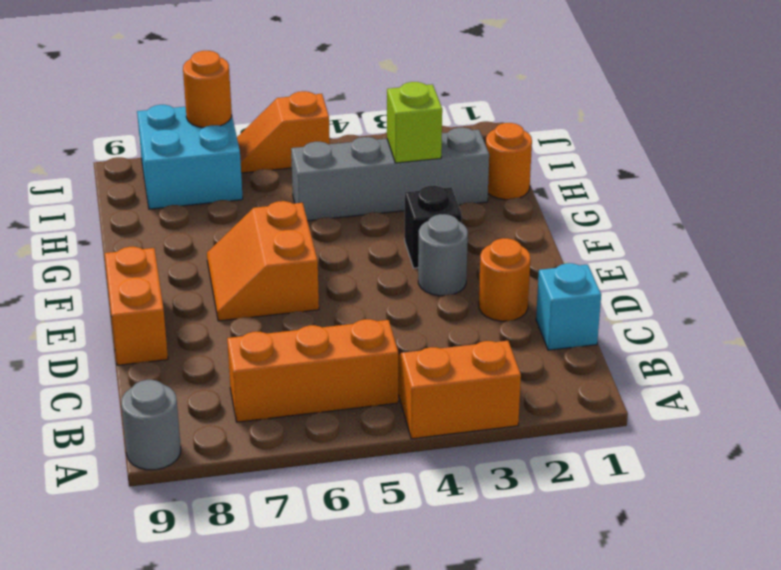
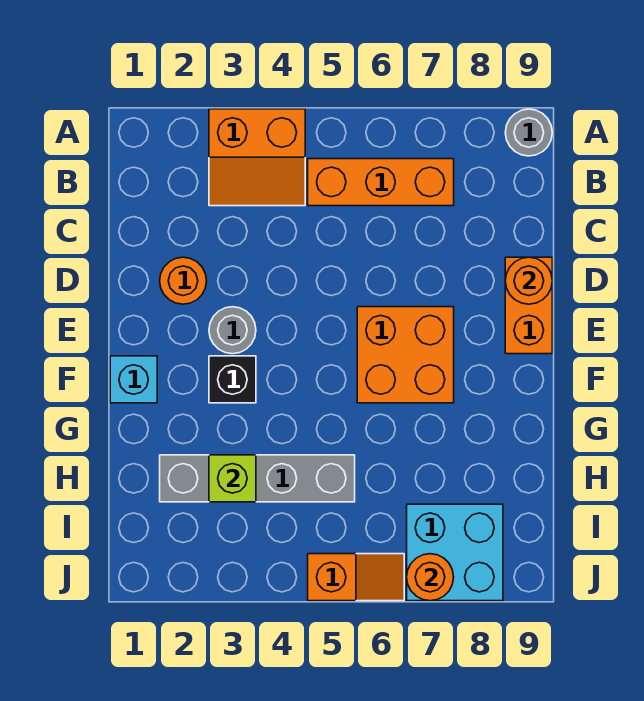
cyan brick C1 level 1 -> cyan brick F1 level 1
orange slope E6:F7 level 1 top 6 -> orange brick E6:F7 level 1
orange round brick H1 level 1 -> orange round brick D9 level 2

